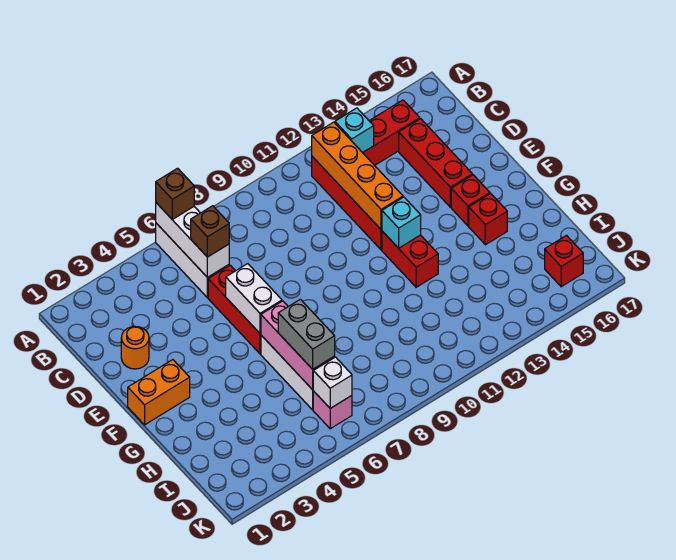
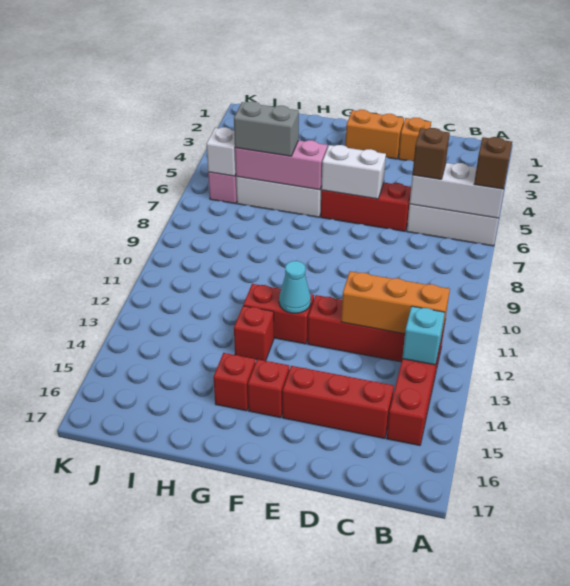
orange brick B12:E12 level 2 -> orange brick B12:D12 level 2
orange round brick D2 level 1 -> orange brick D2 level 1
orange brick F1:F2 level 1 -> orange brick E2:F2 level 1
cyan brick F12 level 2 -> cyan cone F12 level 2
red brick J16 level 1 -> red brick G13 level 1

